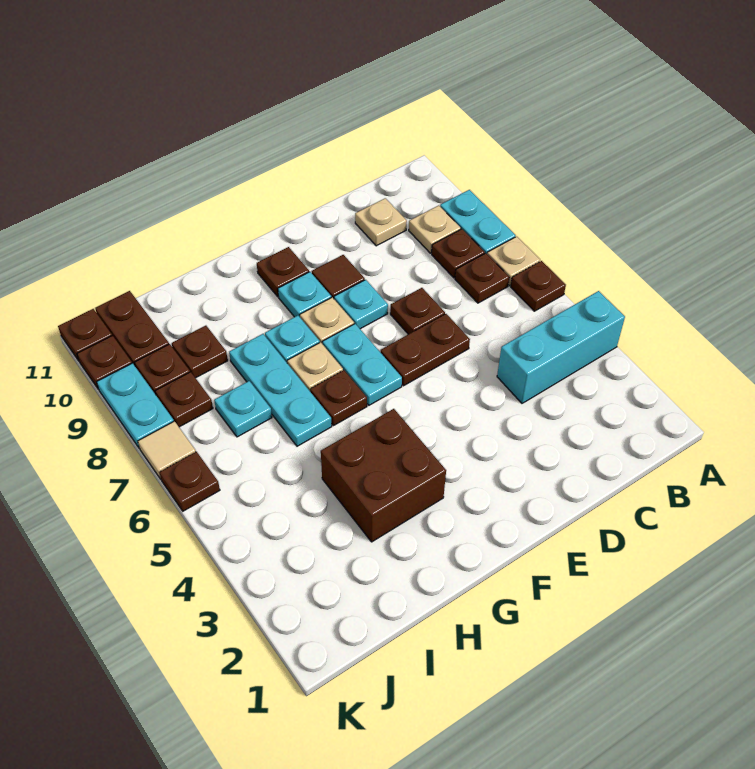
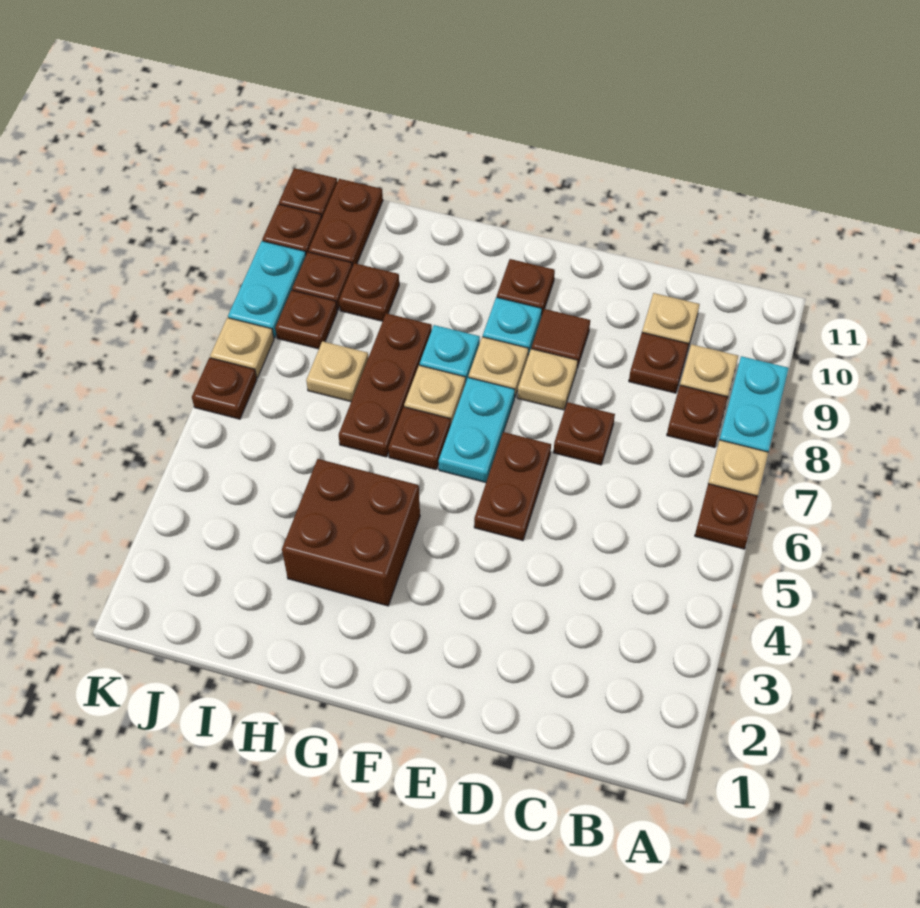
cyan brick A4:C4 level 1 -> none
brown plate B7 level 1 -> brown plate C9 level 1
brown plate D6:E6 level 1 -> brown plate E5:E6 level 1
cyan plate E8 level 1 -> tan plate E8 level 1
cyan plate H6:H8 level 1 -> brown plate H6:H8 level 1
cyan plate I7 level 1 -> tan plate I7 level 1
tan tile K7 level 1 -> tan plate K7 level 1

